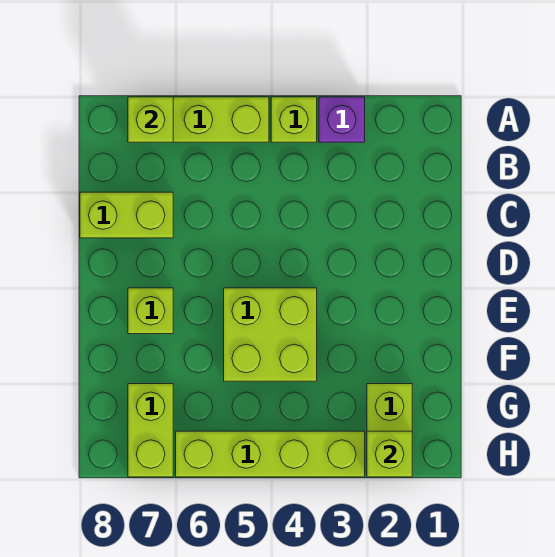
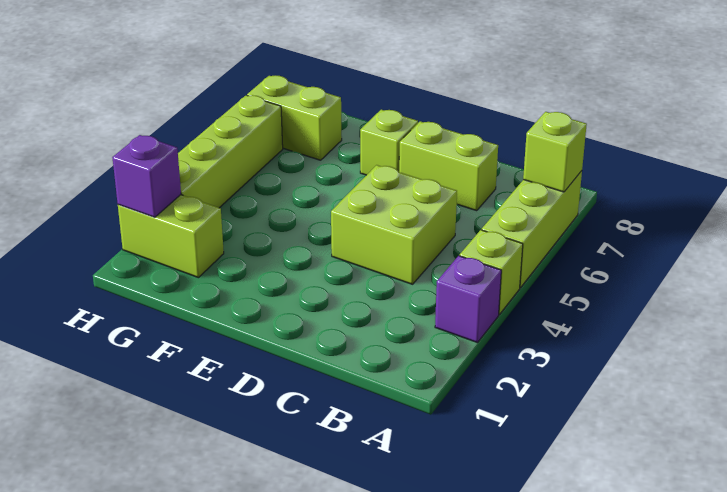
lime brick C7:C8 level 1 -> lime brick C7:D7 level 1
lime brick E4:F5 level 1 -> lime brick C4:D5 level 1
lime brick H2 level 2 -> purple brick H2 level 2

